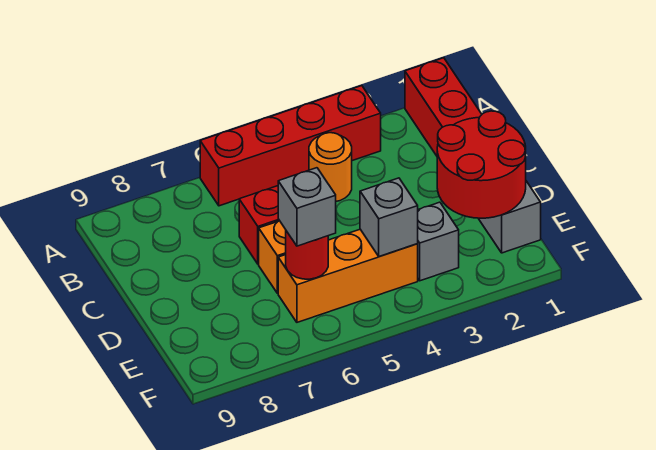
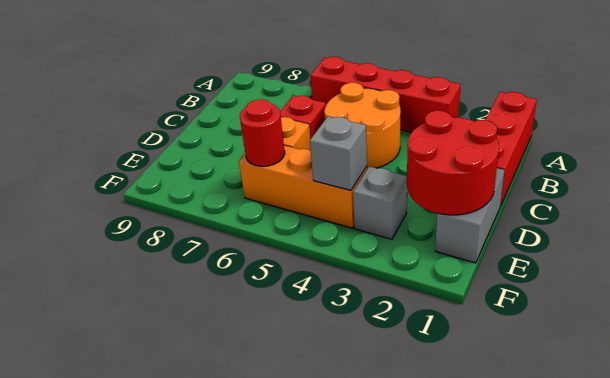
orange round brick B4 level 1 -> orange round brick B4:C5 level 1
grey brick E6 level 3 -> none

